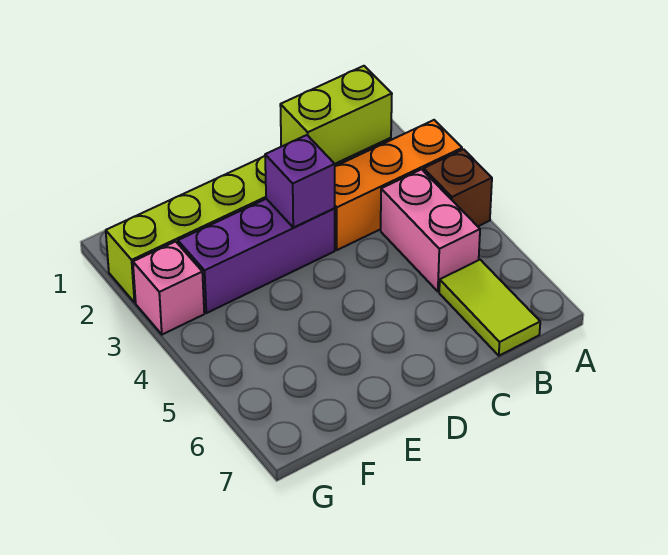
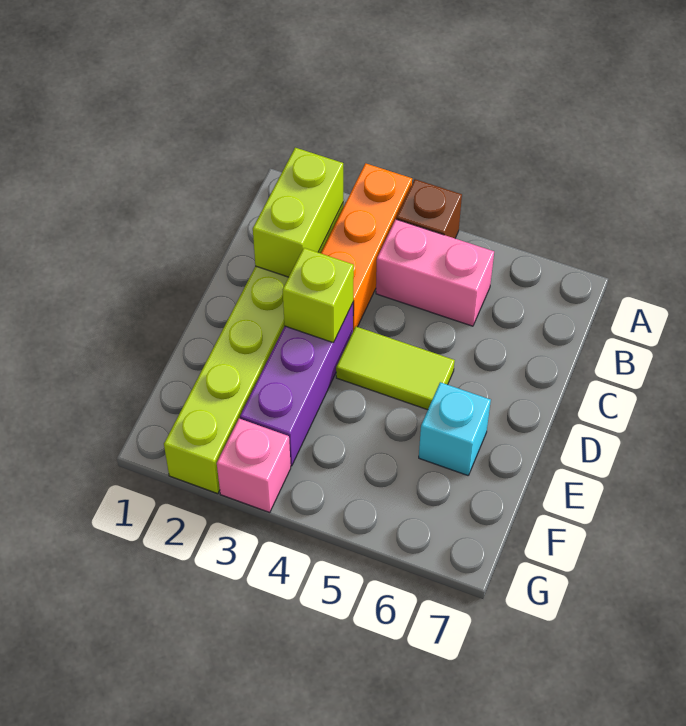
lime tile B6:B7 level 1 -> lime tile D4:D5 level 1
purple brick D3 level 2 -> lime brick D3 level 2
none -> cyan brick E6 level 1

